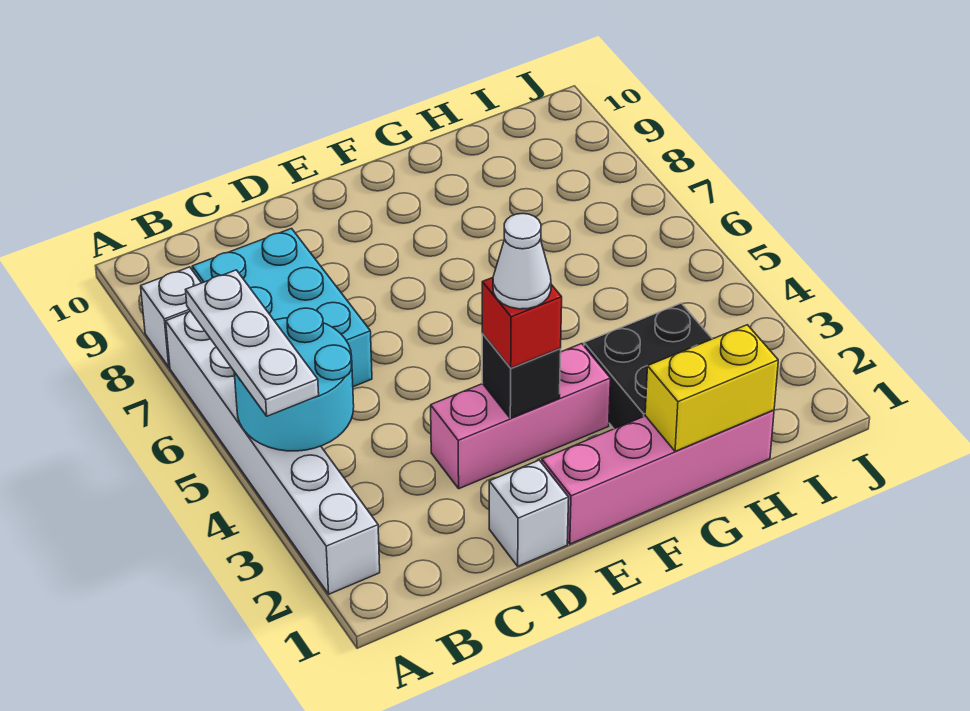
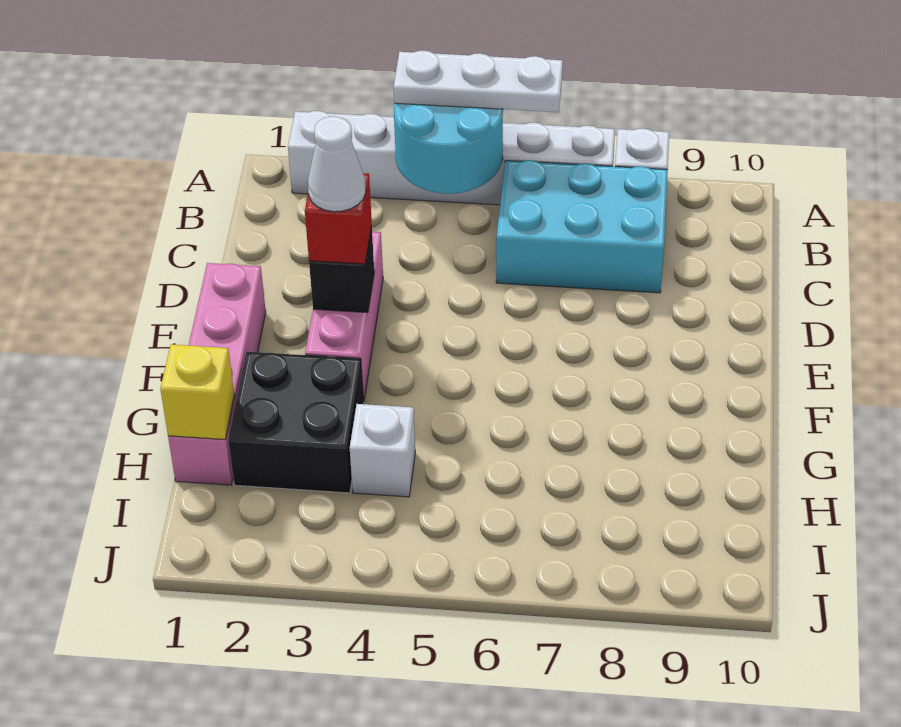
white brick D1 level 1 -> white brick H4 level 1
yellow brick G1:H1 level 2 -> yellow brick H1 level 2

